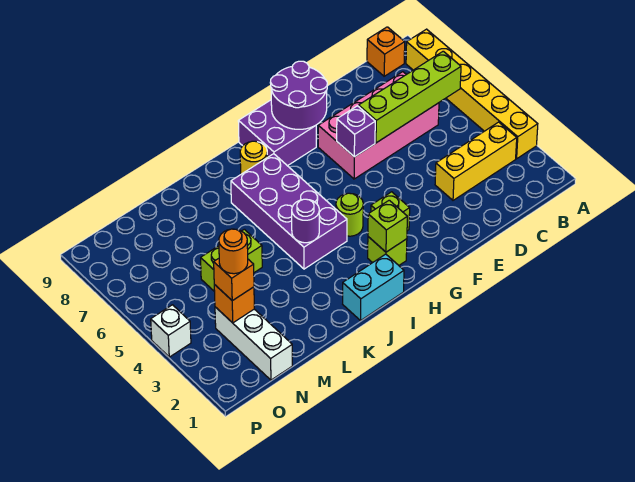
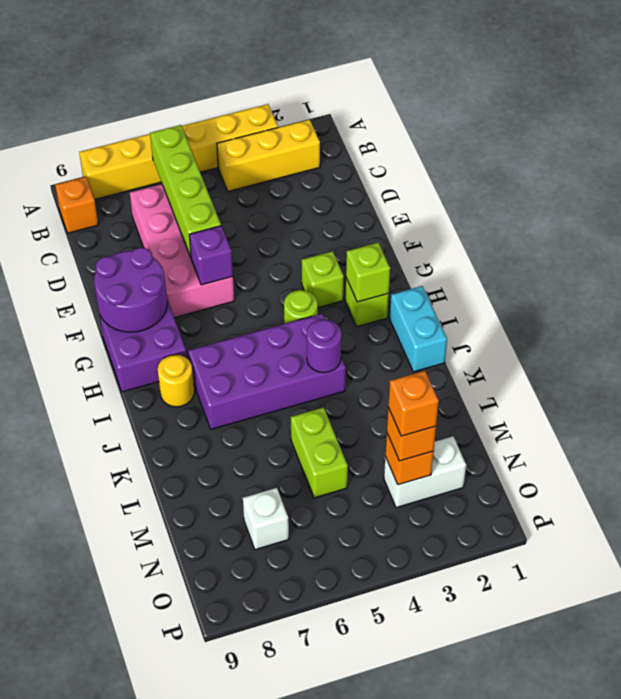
yellow brick B3:D3 level 1 -> yellow brick B2:B4 level 1
white brick N1:N3 level 1 -> white brick N2:N3 level 1
orange round brick N3 level 4 -> orange brick N3 level 4
white brick P4 level 1 -> white brick N7 level 1

